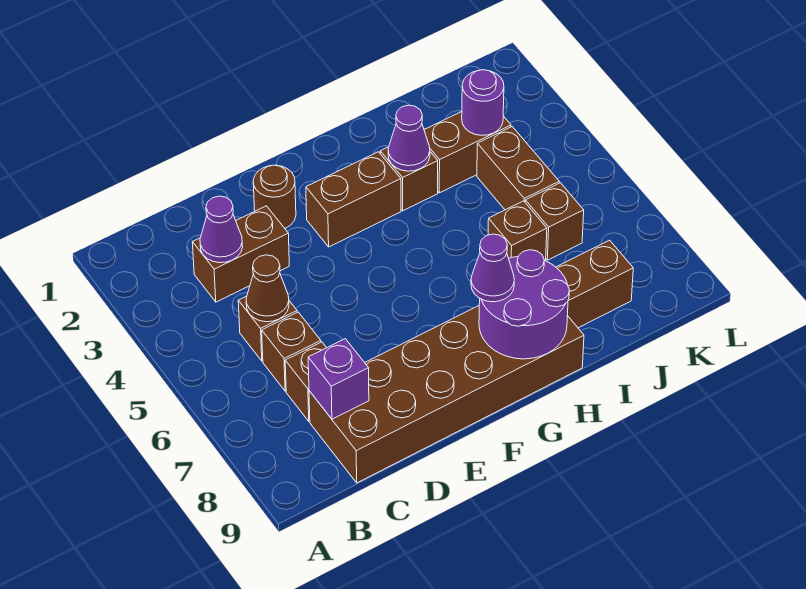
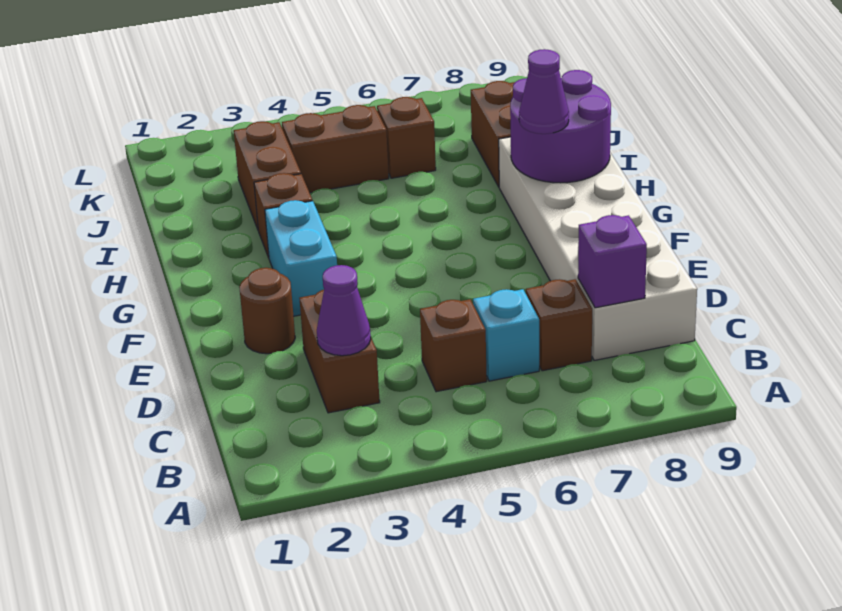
brown cone C5 level 2 -> none
brown brick C6 level 1 -> cyan brick C6 level 1
brown brick C8:H9 level 1 -> white brick C8:H9 level 1
brown brick F3:G3 level 1 -> cyan brick F3:G3 level 1
purple cone H3 level 2 -> none
brown brick I6 level 1 -> none
purple round brick J3 level 2 -> none

